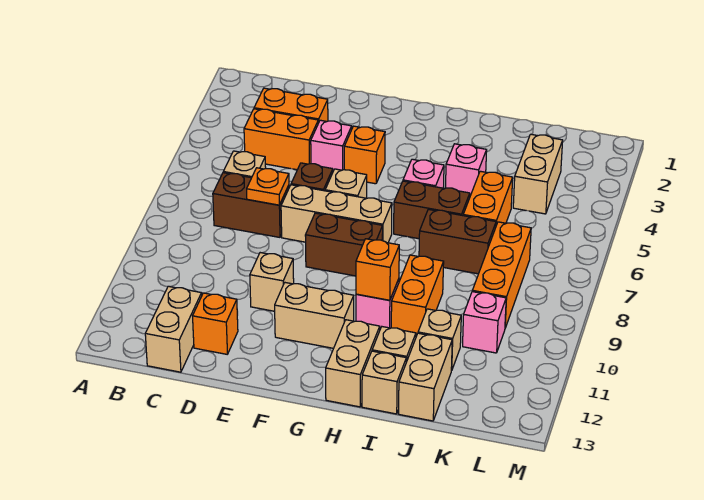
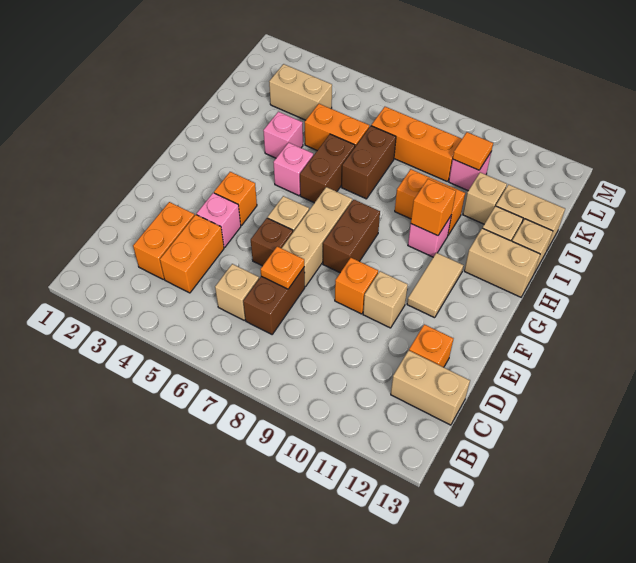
none -> orange brick E9 level 1
tan brick F11:G11 level 1 -> tan tile F11:G11 level 1
none -> orange tile K10 level 2

